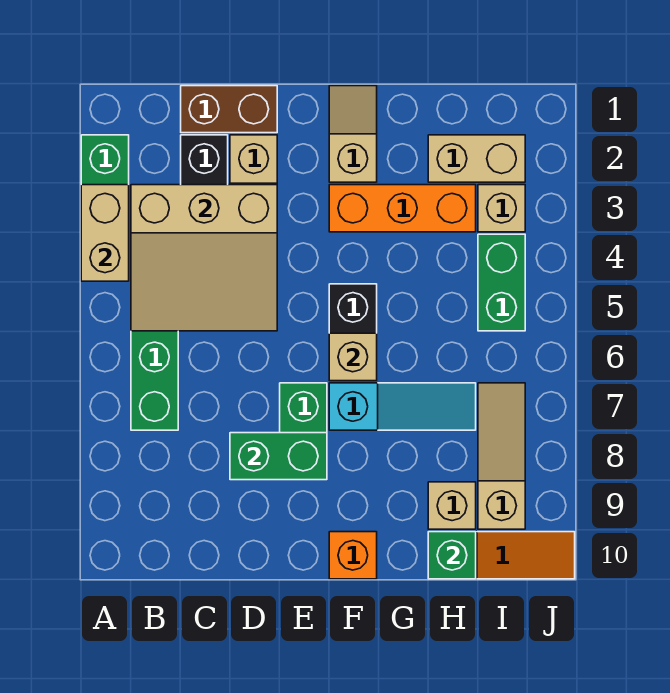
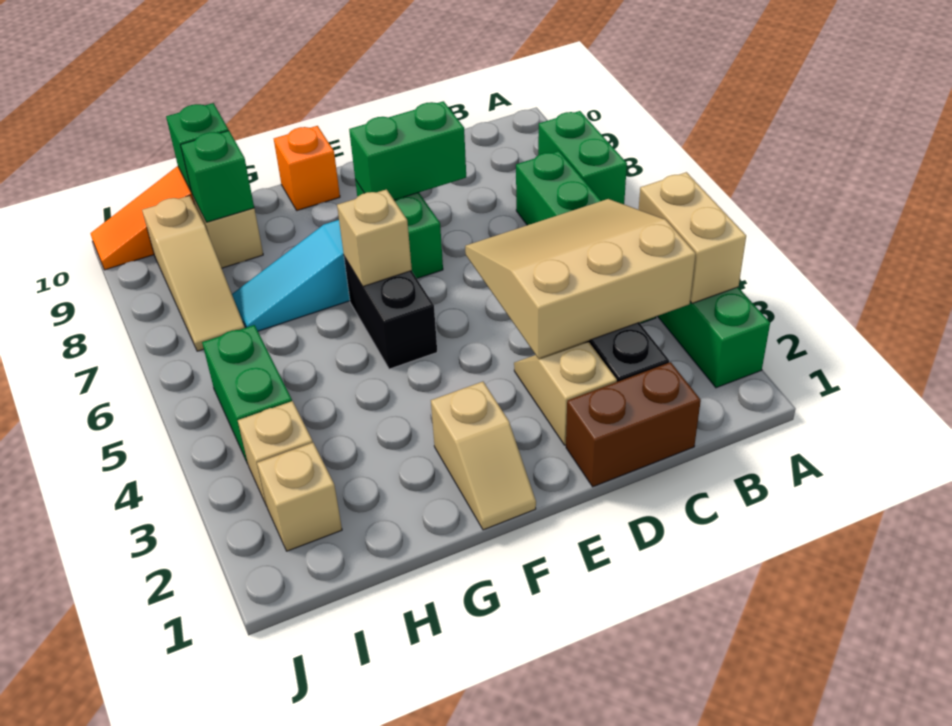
none -> green brick A7:A8 level 1
orange brick F3:H3 level 1 -> none
tan brick H2:I2 level 1 -> tan brick I2 level 1
none -> green brick H9 level 2

